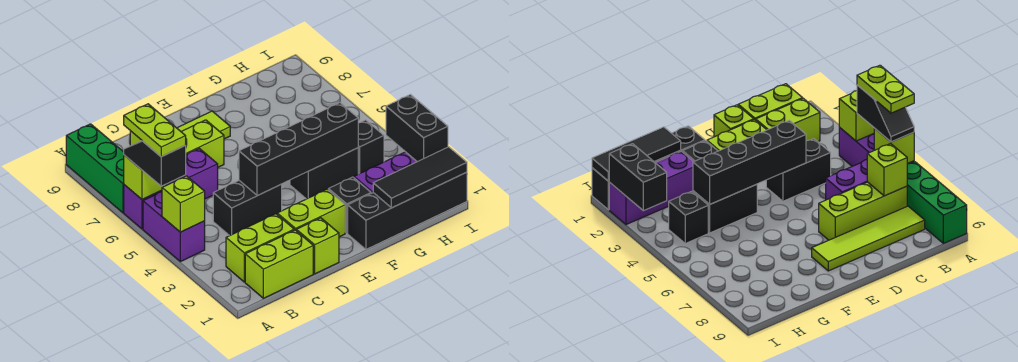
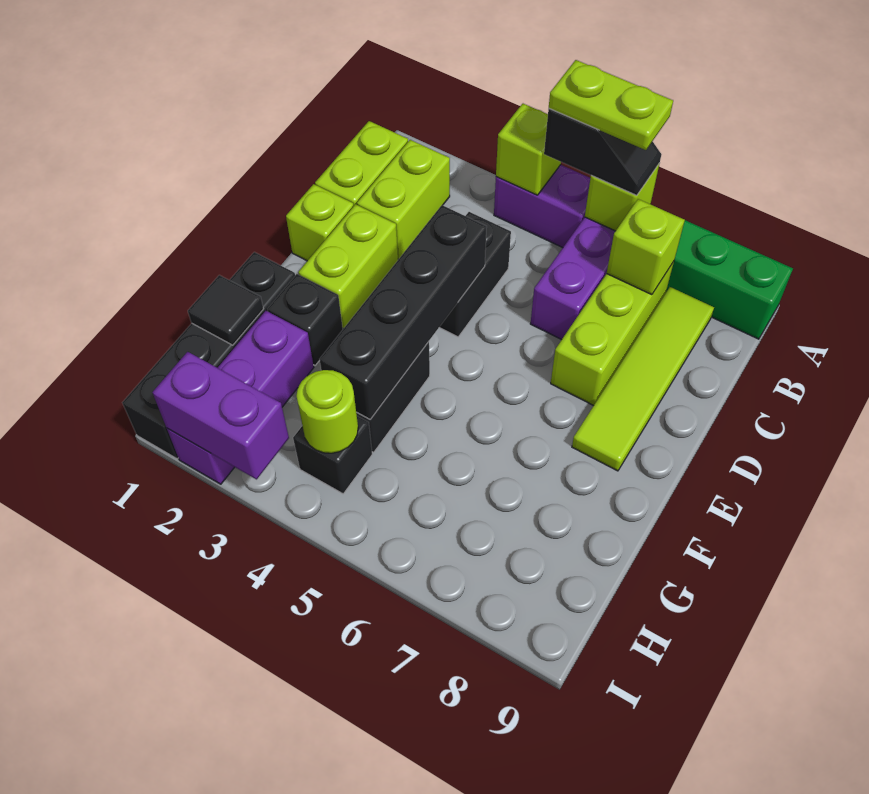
black tile G1:I1 level 2 -> black tile G1 level 2
none -> lime round brick H4 level 2
black brick I2:I3 level 2 -> purple brick I2:I3 level 2

